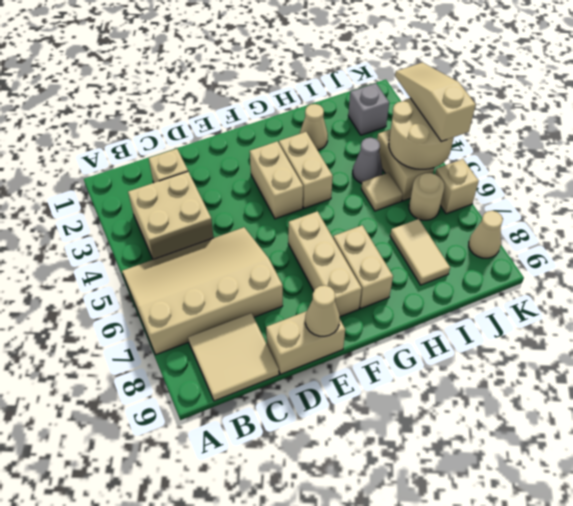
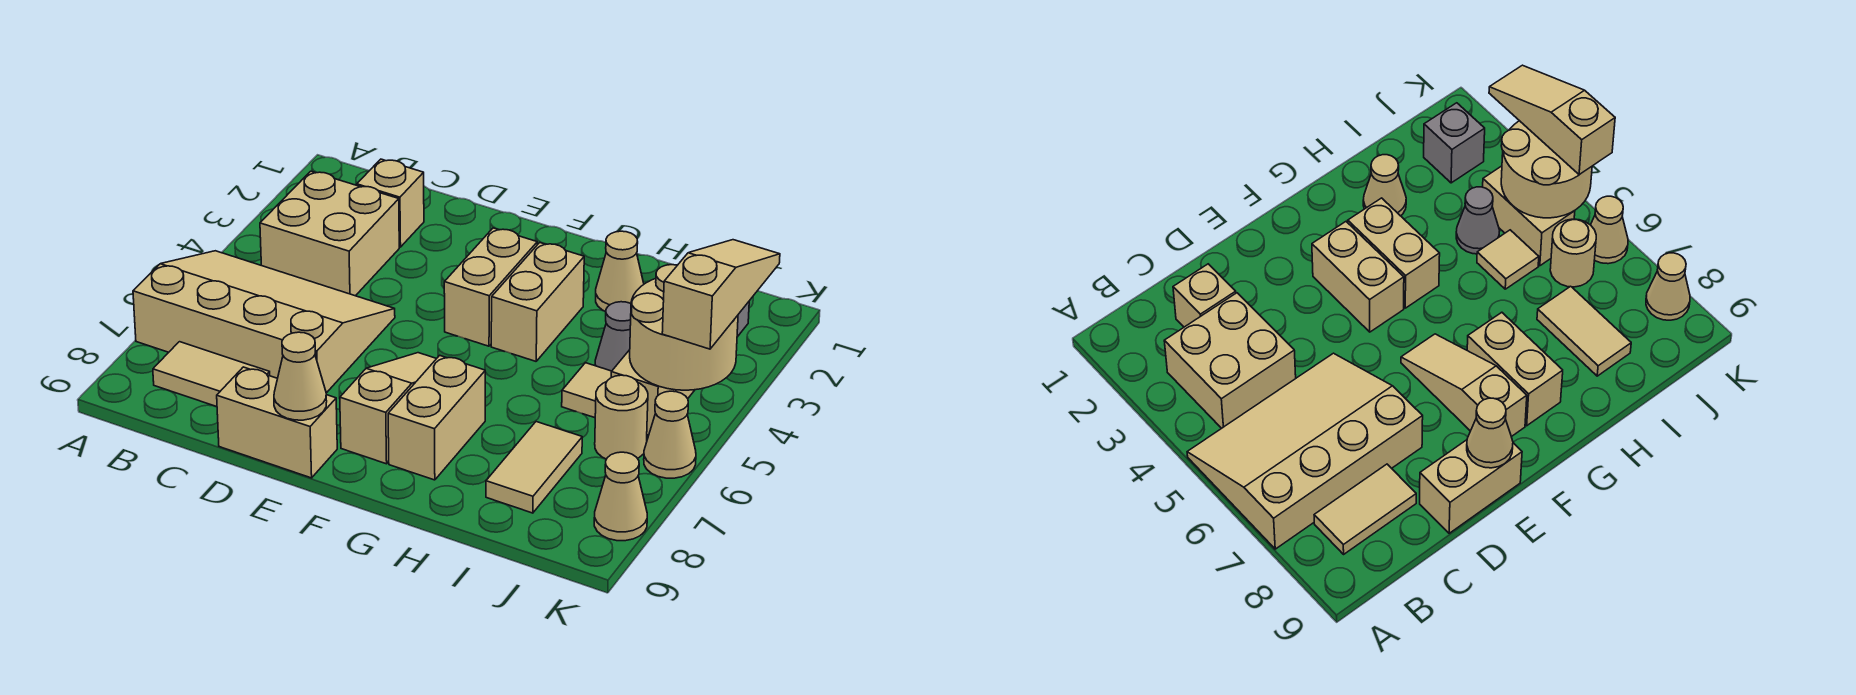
tan tile B8:C9 level 1 -> tan tile B8:C8 level 1
tan brick F6:F8 level 1 -> tan slope F6:F8 level 1 top 8
tan brick K6 level 1 -> tan cone K6 level 1

